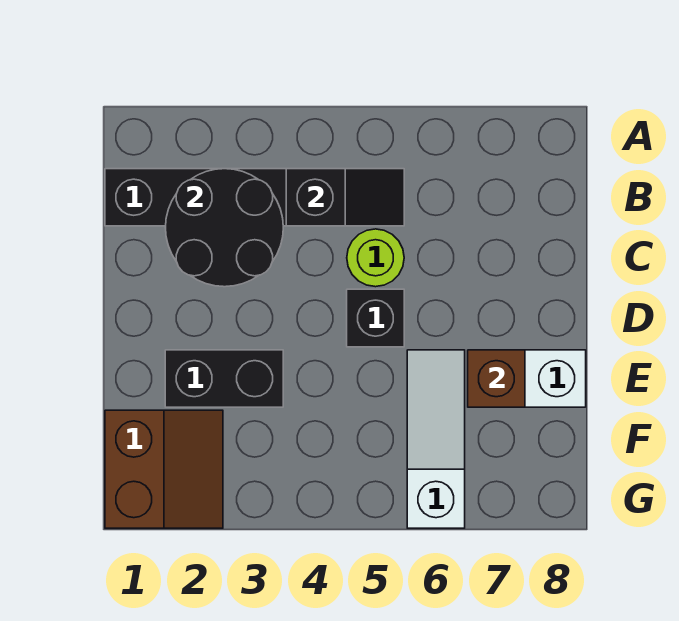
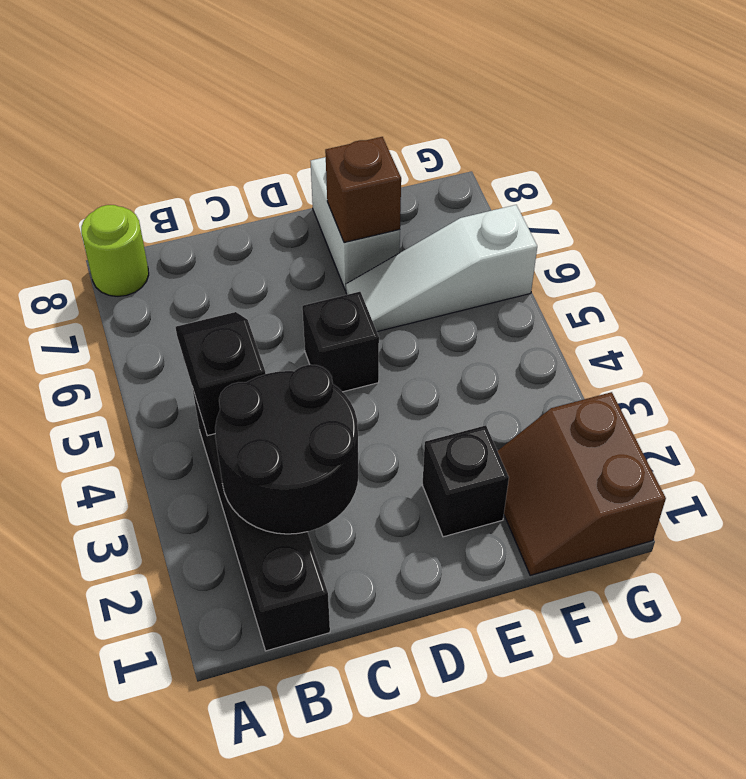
lime round brick C5 level 1 -> lime round brick A8 level 1
black brick E2:E3 level 1 -> black brick E2 level 1
brown slope F1:G2 level 1 top 1 -> brown slope F1:G2 level 1 top G

